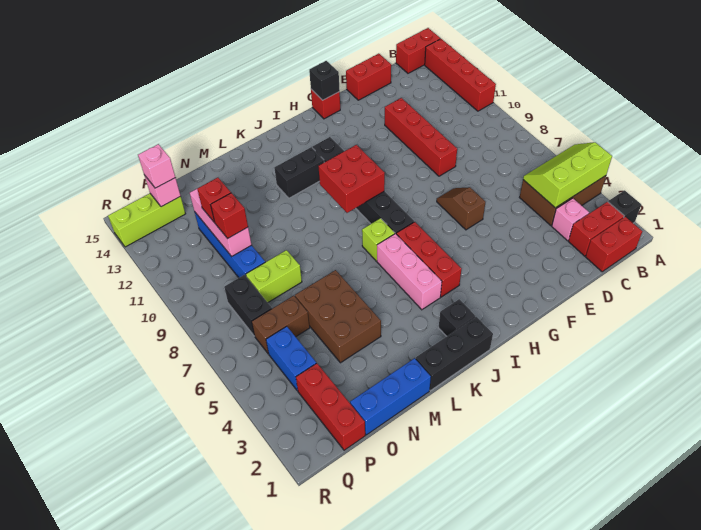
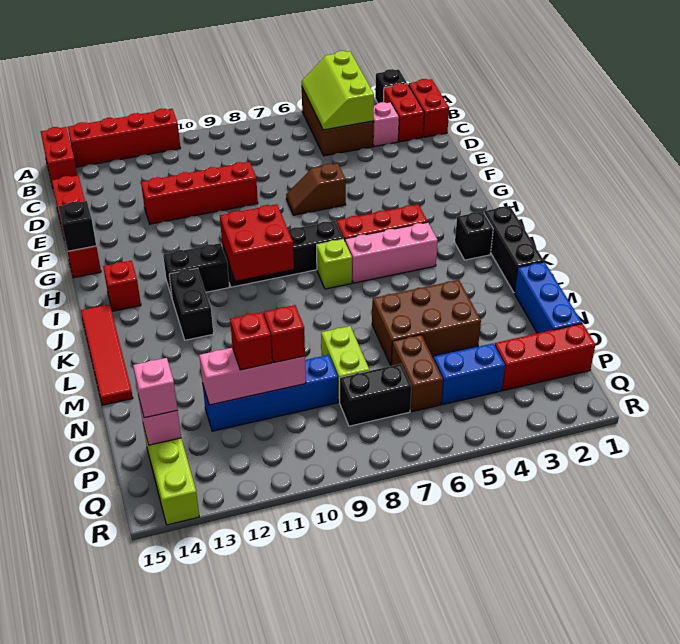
none -> red brick I14 level 1
none -> red tile J15:M15 level 1

